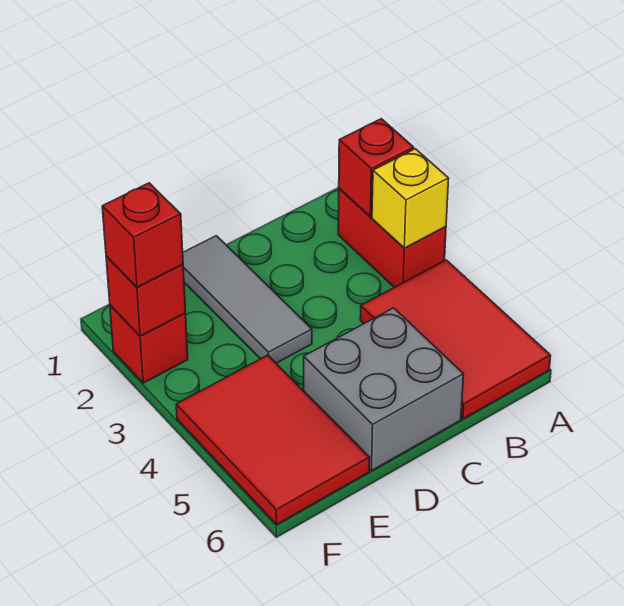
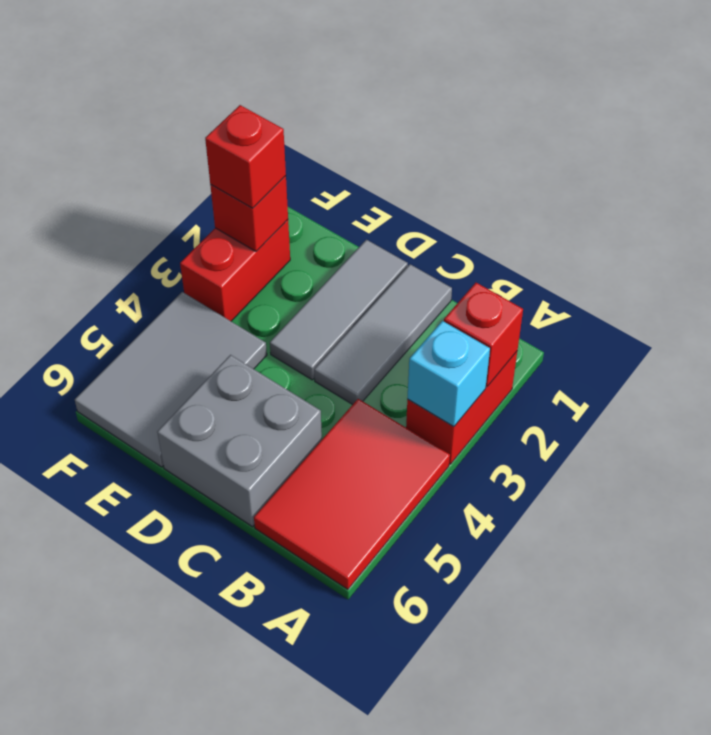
yellow brick A3 level 2 -> cyan brick A3 level 2
none -> grey tile C1:C3 level 1
red tile E4:F6 level 1 -> grey tile E4:F6 level 1
red brick F2 level 1 -> red brick F2:F3 level 1

